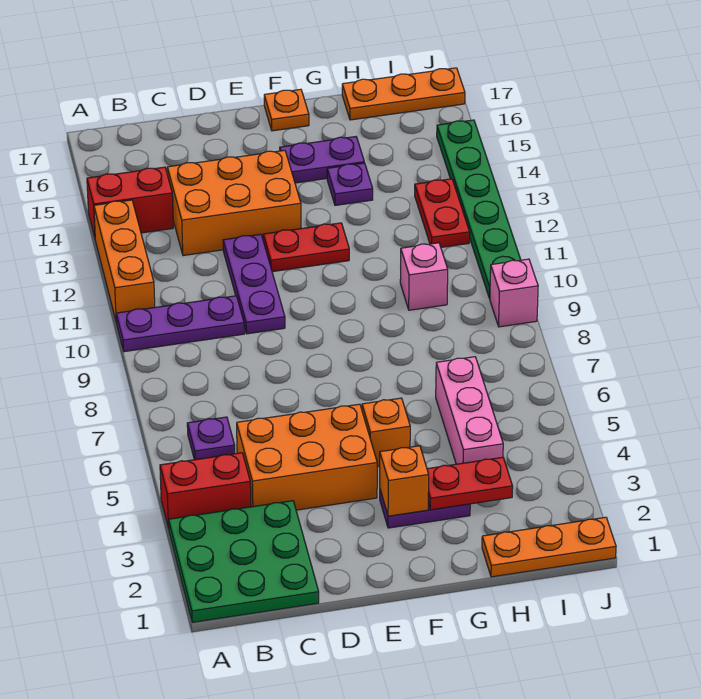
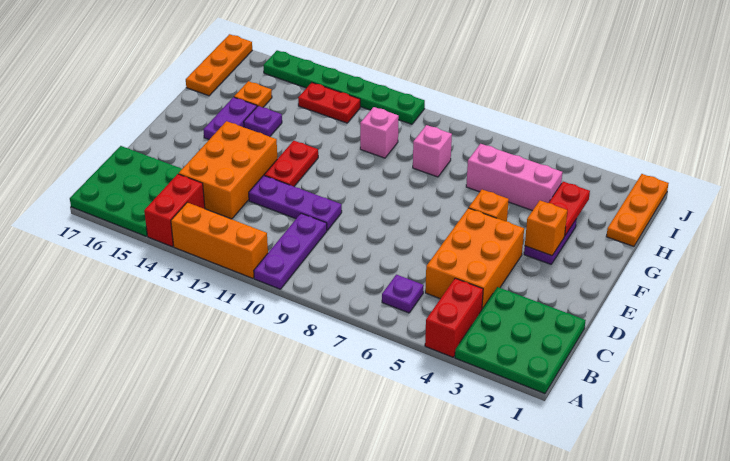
none -> green plate A15:C17 level 1
orange plate F17 level 1 -> orange plate H15 level 1
pink brick J9 level 1 -> pink brick H8 level 1

